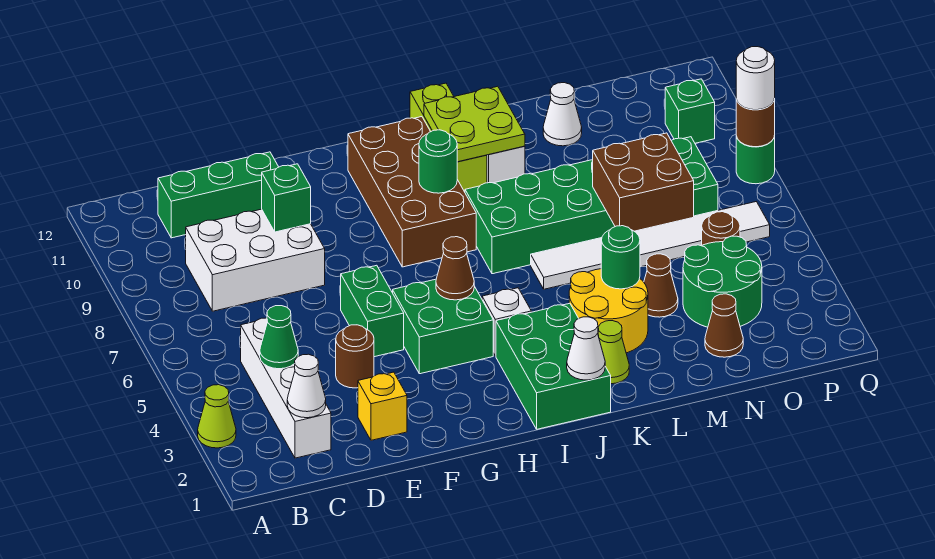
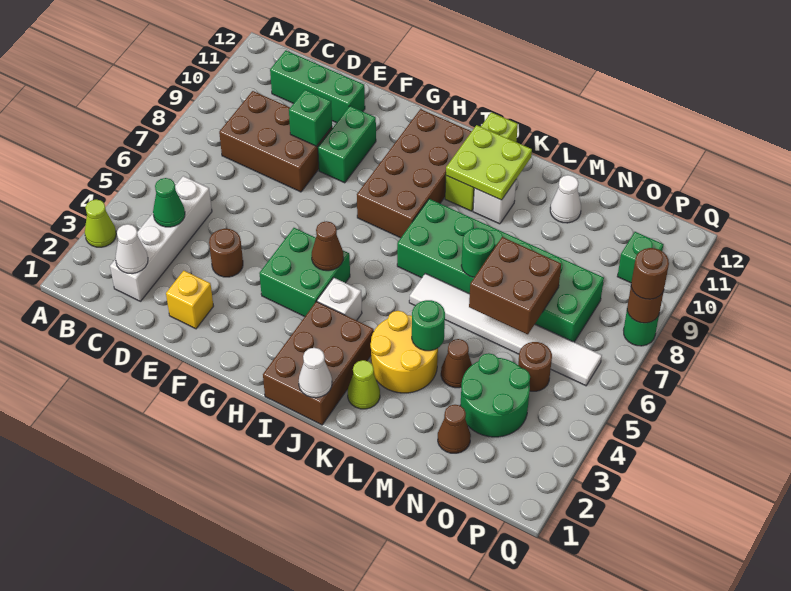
white brick C8:E9 level 1 -> brown brick C8:E9 level 1
green brick F5:F6 level 1 -> green brick F9:F10 level 1
green brick I1:J3 level 1 -> brown brick I1:J3 level 1
green round brick I9 level 2 -> green round brick L7 level 2
white round brick Q8 level 3 -> brown round brick Q8 level 3

